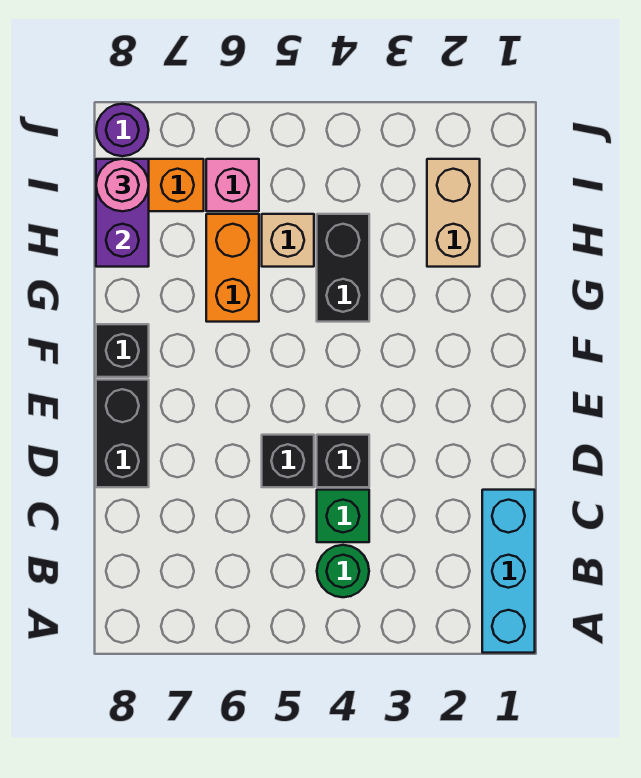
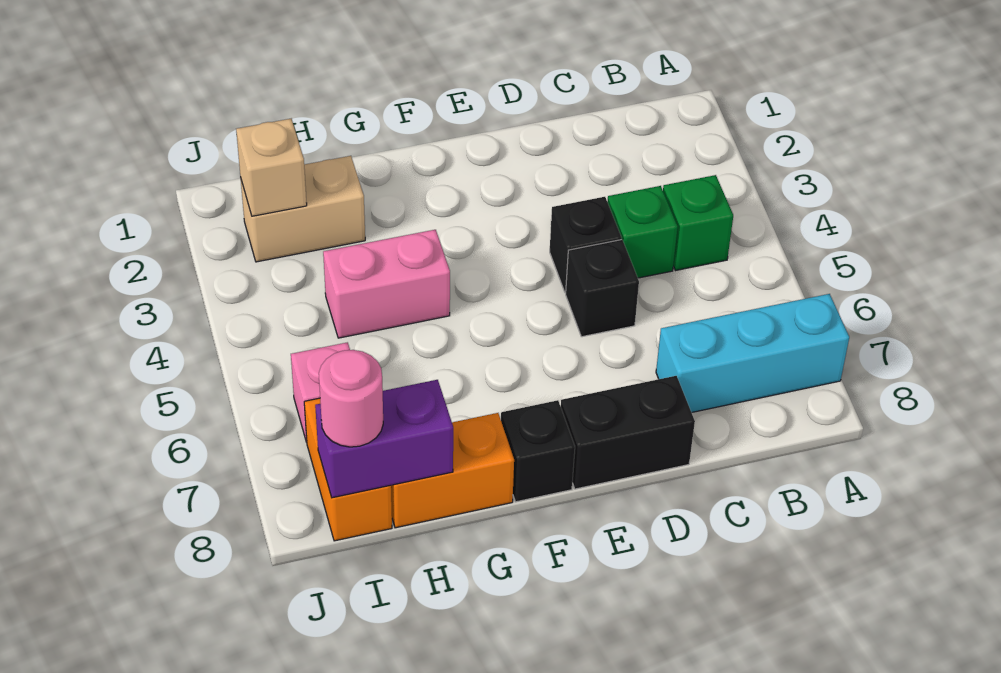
cyan brick A1:C1 level 1 -> cyan brick A7:C7 level 1
green round brick B4 level 1 -> green brick B4 level 1
black brick G4:H4 level 1 -> pink brick G4:H4 level 1
orange brick G6:H6 level 1 -> orange brick G8:H8 level 1
tan brick H5 level 1 -> tan brick I2 level 2
purple round brick J8 level 1 -> none

